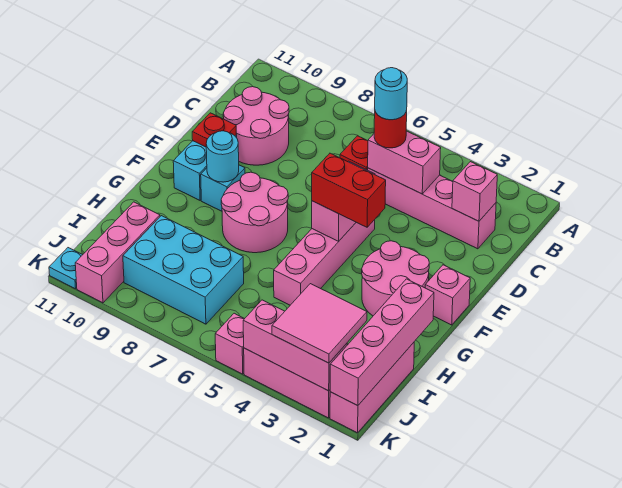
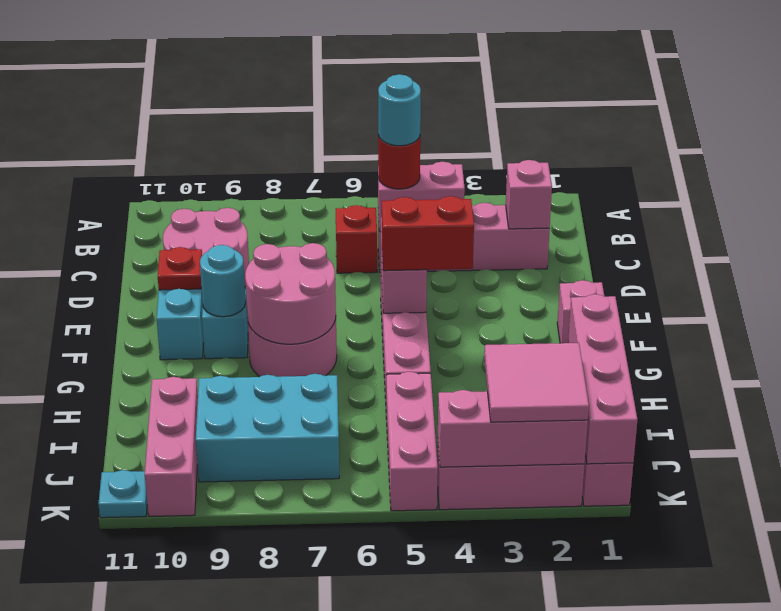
pink round brick F2:G3 level 1 -> pink round brick F7:G8 level 2
pink brick K5 level 1 -> pink brick I5:K5 level 1

